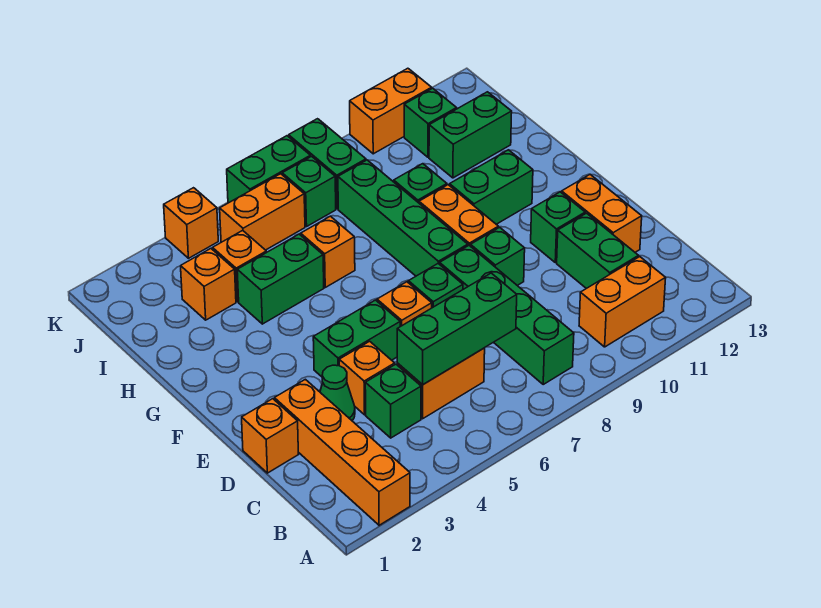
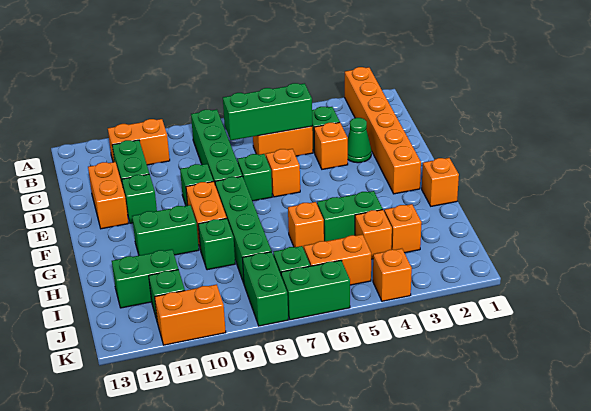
orange brick A2:D2 level 1 -> orange brick A2:F2 level 1
orange brick D1 level 1 -> orange brick G1 level 1
green brick E4:E5 level 1 -> none

